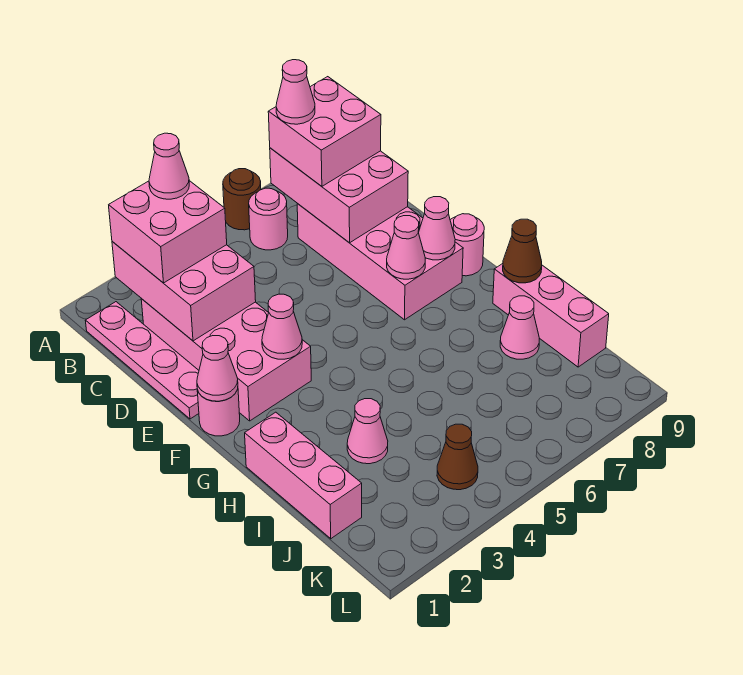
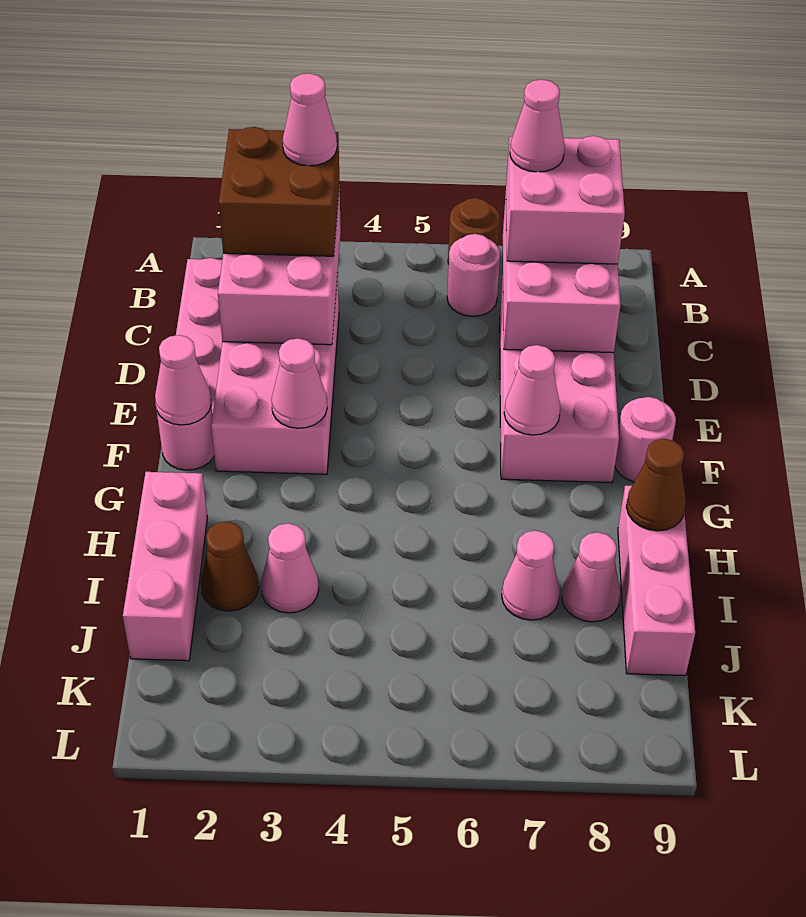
pink brick B2:C3 level 3 -> brown brick B2:C3 level 3
pink cone F8 level 2 -> pink cone I7 level 1
brown cone K4 level 1 -> brown cone I2 level 1

